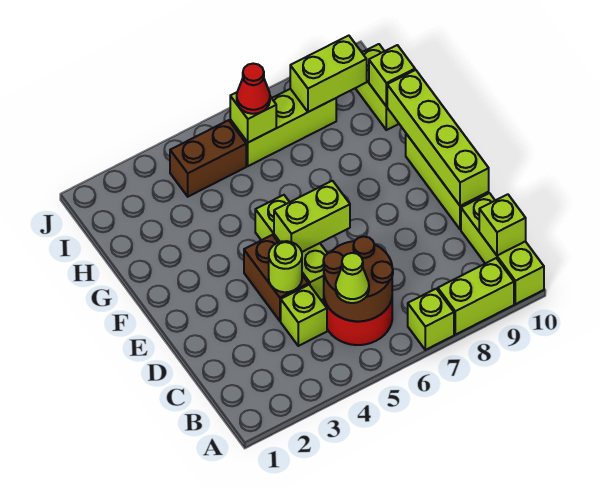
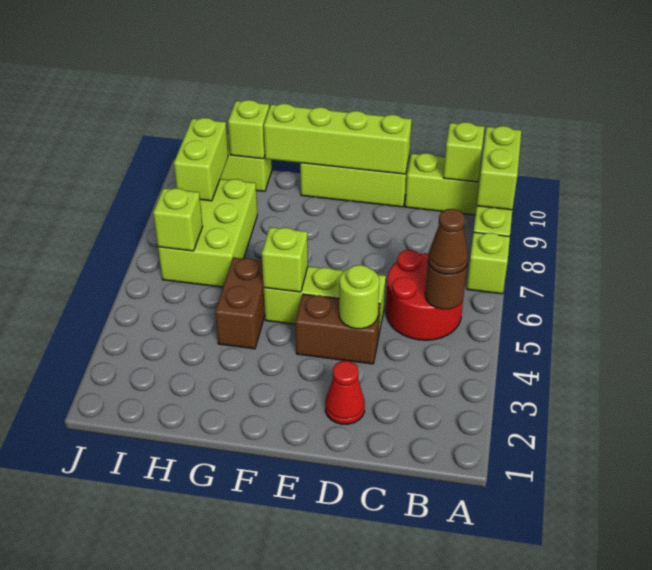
brown round brick B5:C6 level 2 -> brown round brick B5 level 2
lime cone B5 level 3 -> brown cone B5 level 3
lime brick C4 level 1 -> lime brick F5 level 2
lime brick E5:E6 level 2 -> lime brick A9:A10 level 2
brown brick I4:I5 level 1 -> brown brick G4:G5 level 1
lime brick I6:I8 level 1 -> lime brick H6:I8 level 1
red cone I6 level 3 -> red cone D2 level 1

